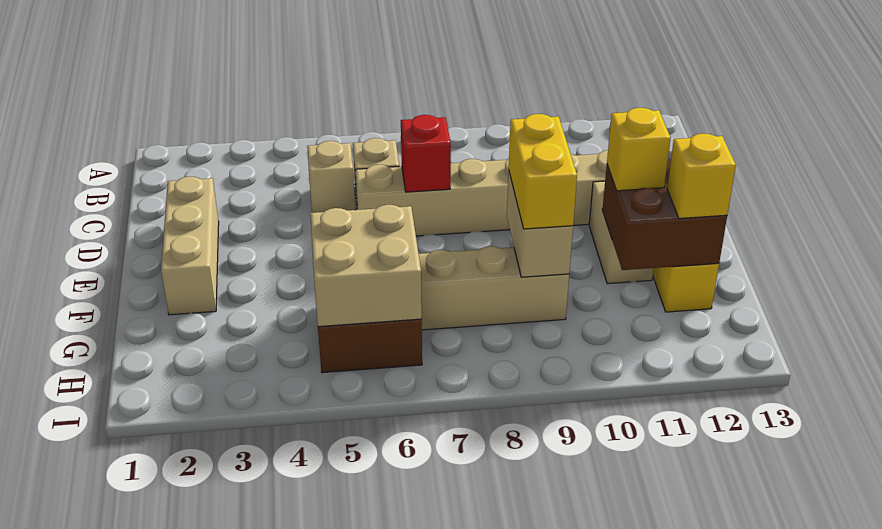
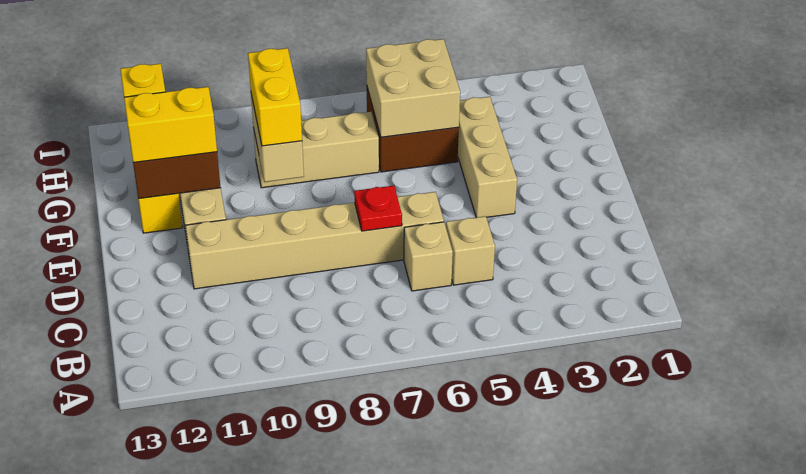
tan brick D2:F2 level 1 -> tan brick E4:G4 level 1
red brick D7 level 2 -> red plate D7 level 2
yellow brick F11 level 3 -> yellow brick F11:F12 level 3

